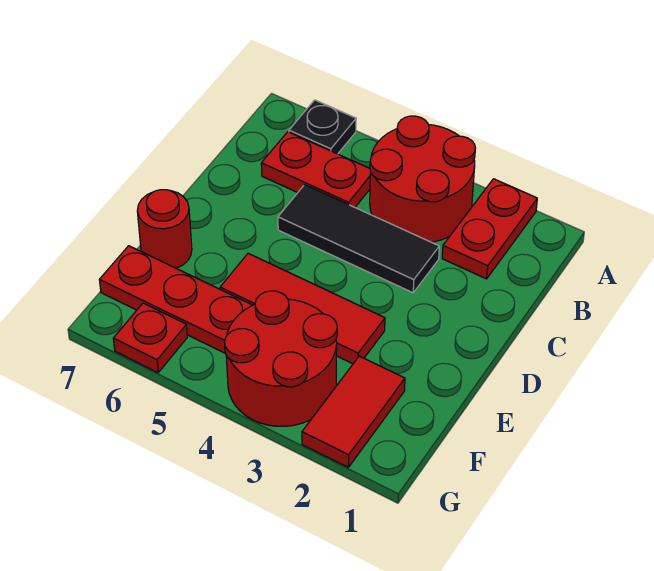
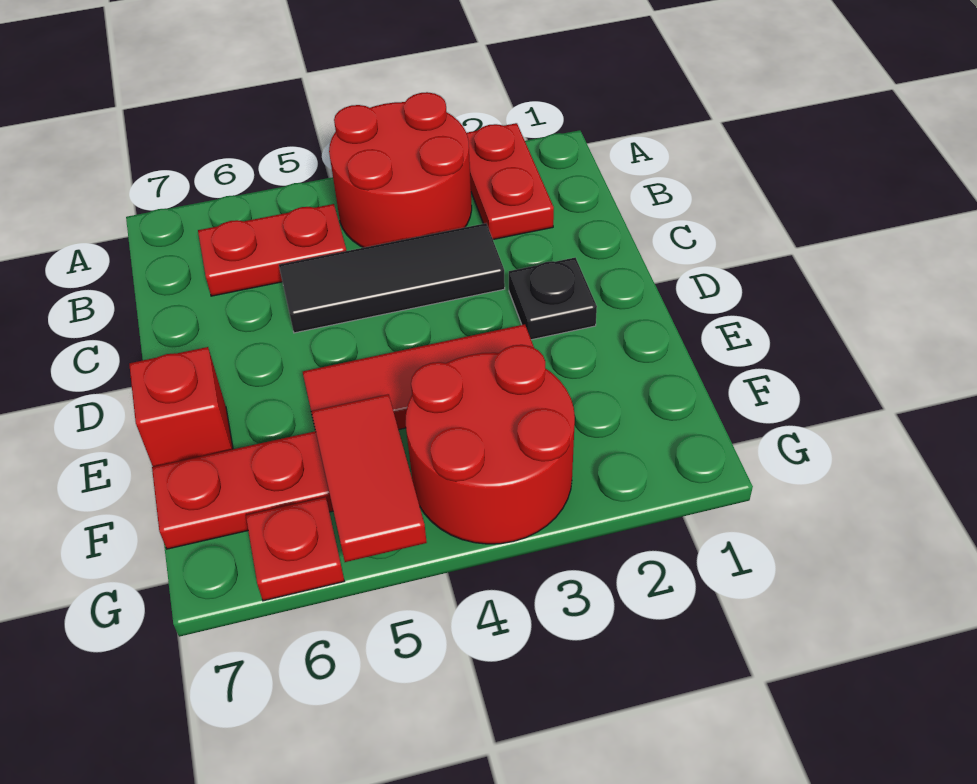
black plate A6 level 1 -> black plate D2 level 1
red round brick E7 level 1 -> red brick E7 level 1
red tile F2:G2 level 1 -> red tile F5:G5 level 2

